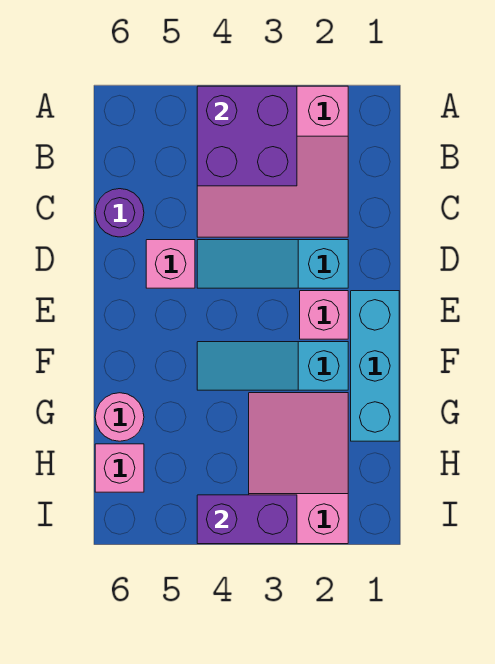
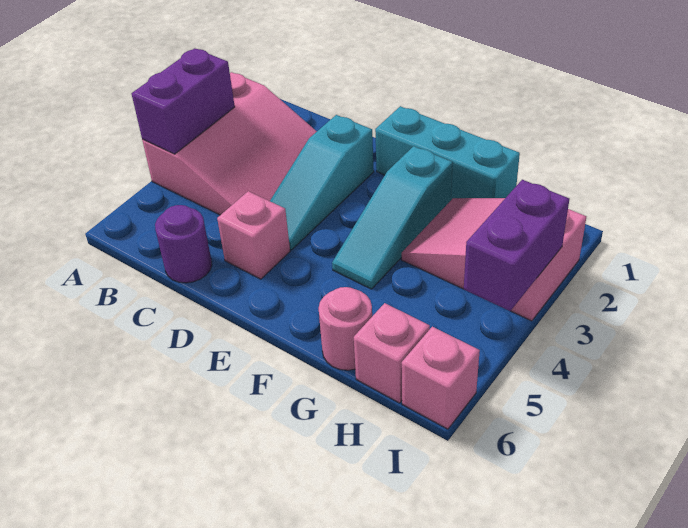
purple brick A3:B4 level 2 -> purple brick A3:A4 level 2
pink brick E2 level 1 -> pink brick I6 level 1

